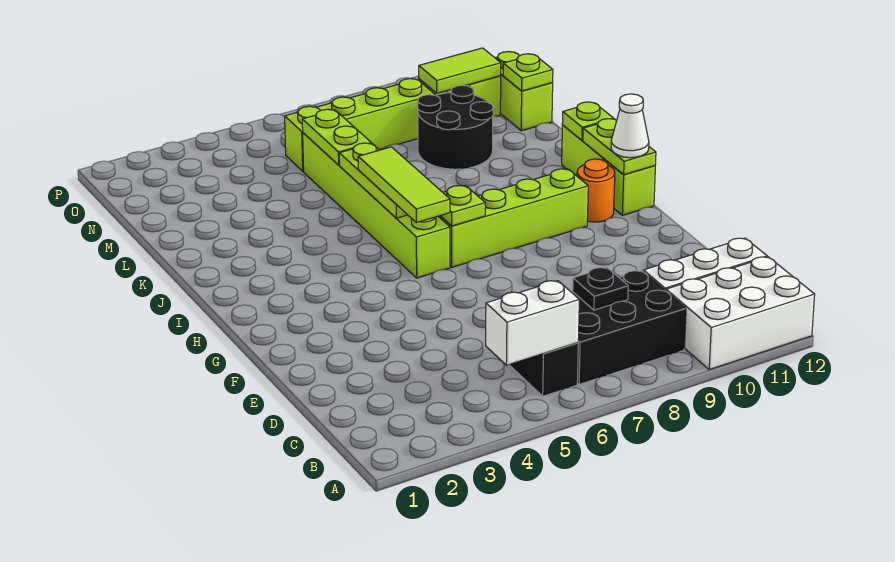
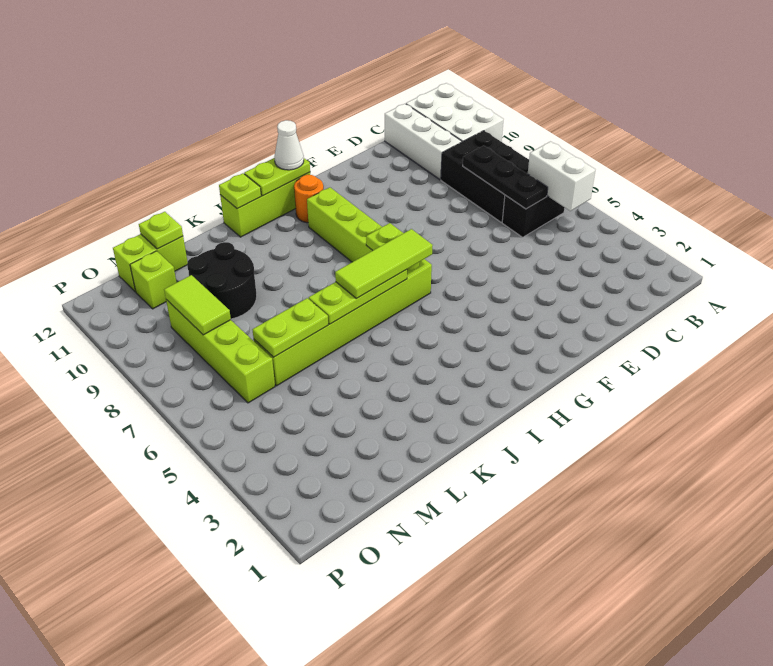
black plate C8 level 2 -> black plate C6:C8 level 2
lime tile N10:N11 level 2 -> lime tile N8:N9 level 2

